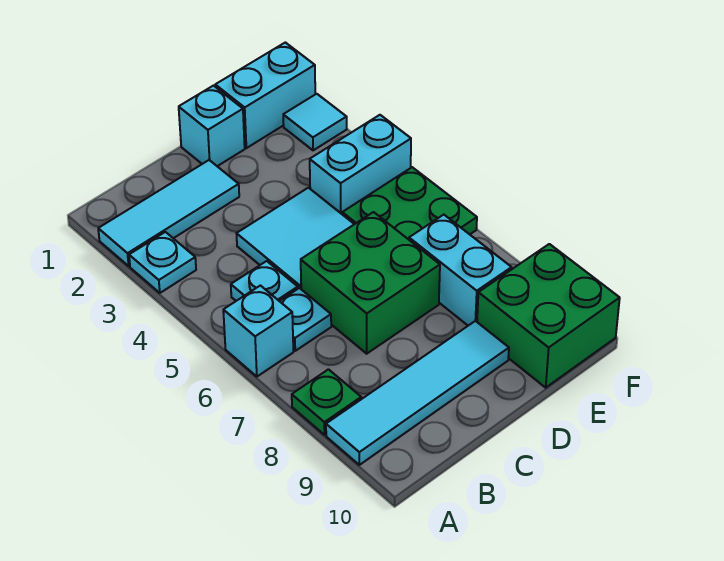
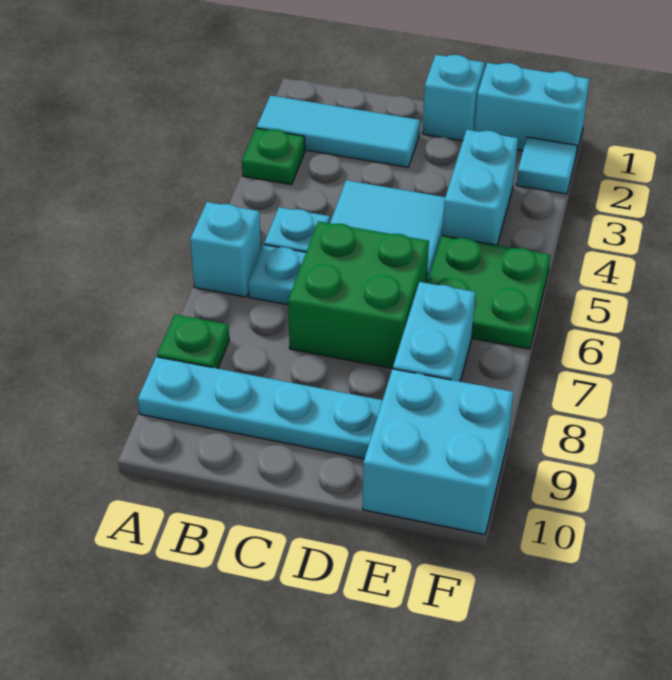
cyan plate A3 level 1 -> green plate A3 level 1
cyan tile A9:D9 level 1 -> cyan plate A9:D9 level 1
cyan brick E4:F4 level 1 -> cyan brick E3:E4 level 1
green brick E9:F10 level 1 -> cyan brick E9:F10 level 1

